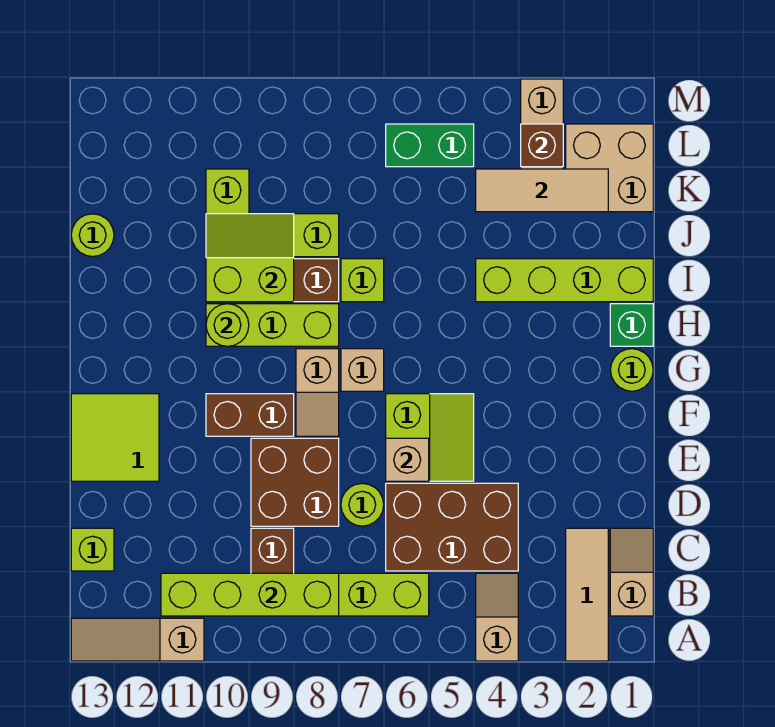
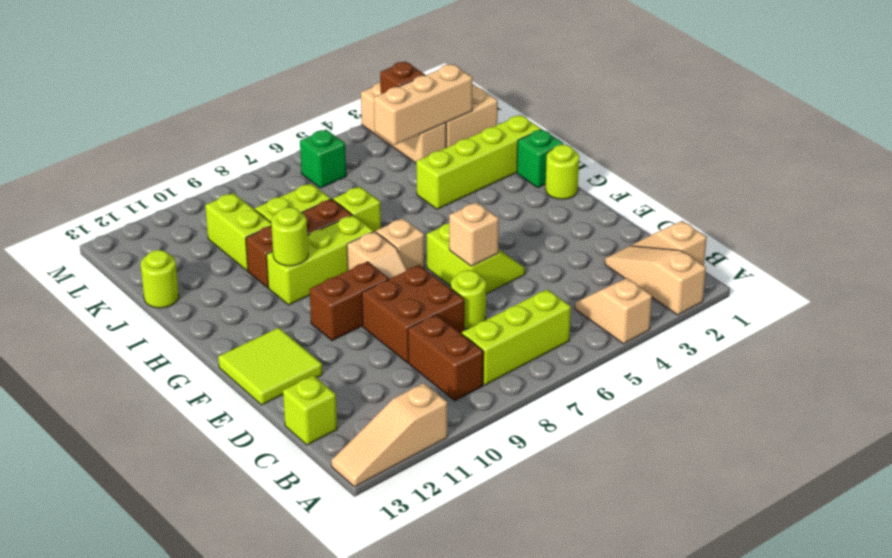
tan tile A2:C2 level 1 -> tan slope A2:C2 level 1 top A
lime brick B8:B11 level 2 -> none
brown brick C4:D6 level 1 -> none
lime slope I9:J10 level 2 top I -> none
tan tile K2:K4 level 2 -> tan brick K2:K4 level 2
green brick L5:L6 level 1 -> green brick L6 level 1

